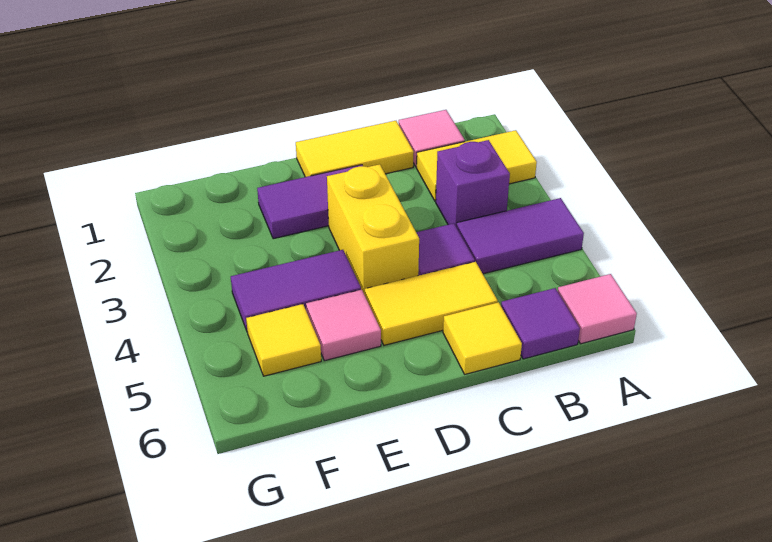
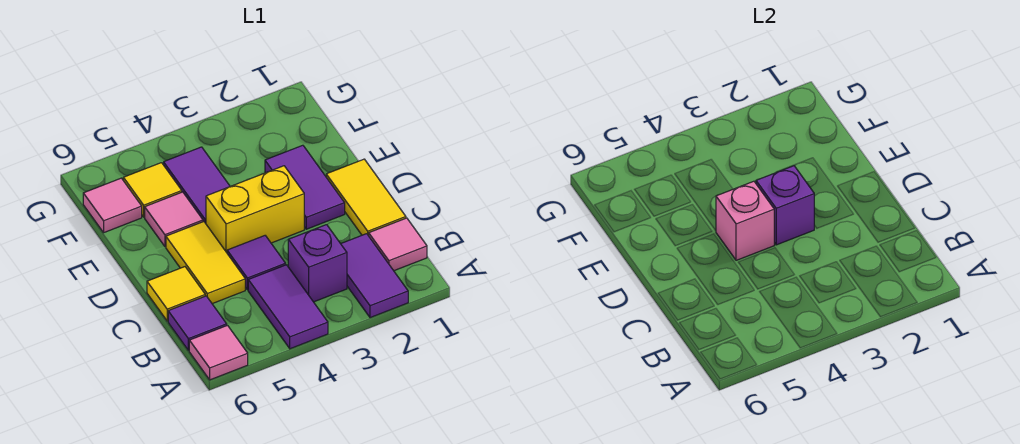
yellow tile A2:B2 level 1 -> purple tile A2:B2 level 1
none -> purple brick D3 level 2
none -> pink brick D4 level 2
none -> pink tile F6 level 1

